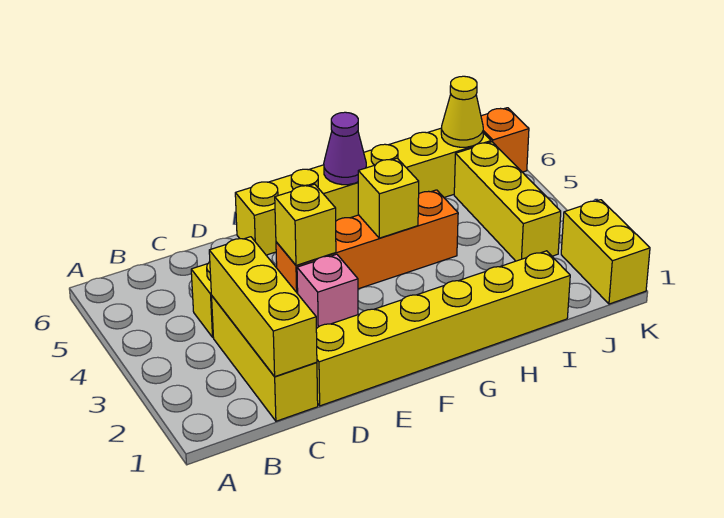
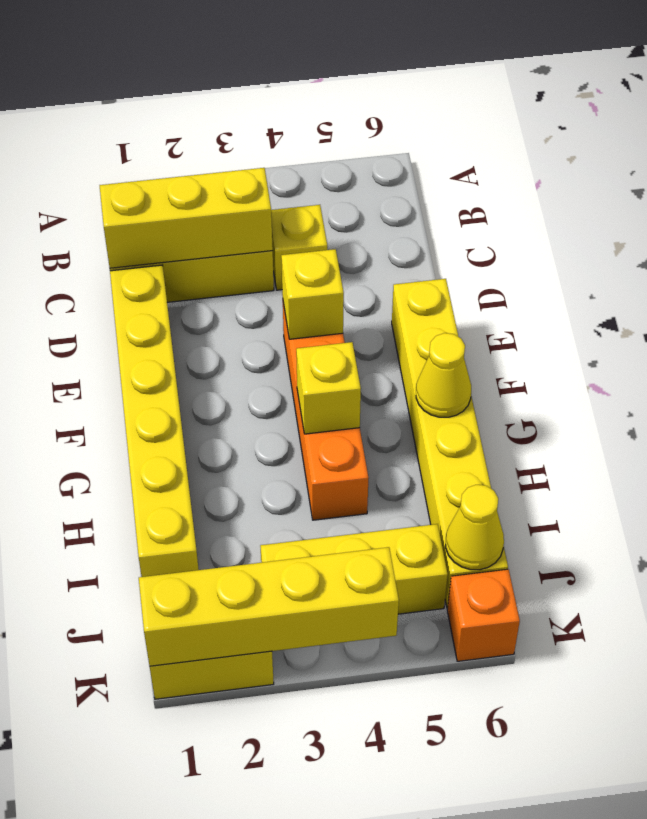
pink brick E3 level 1 -> none
purple cone G6 level 2 -> yellow cone G6 level 2
none -> yellow brick K1:K4 level 2

